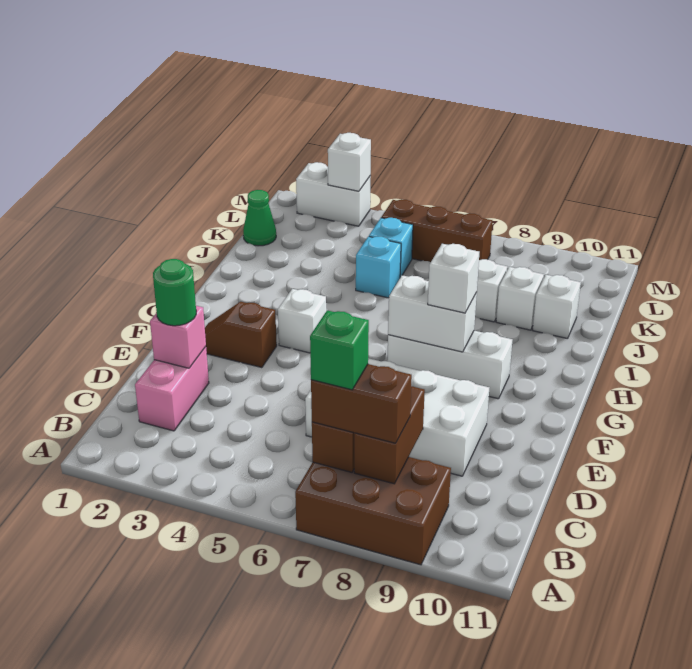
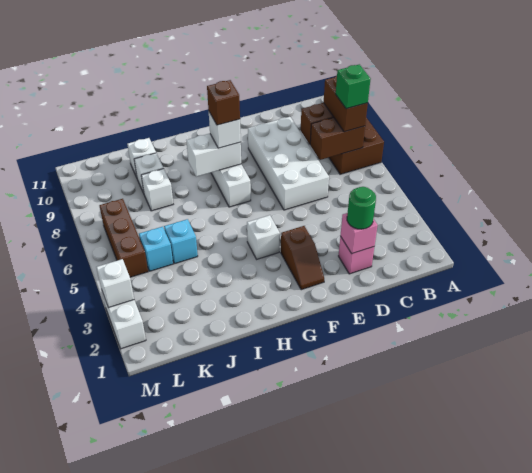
pink brick C2:D2 level 1 -> pink brick D2 level 1
white brick G7:G8 level 2 -> white brick G8:H8 level 2
none -> brown brick G8 level 4
green cone K1 level 1 -> none

